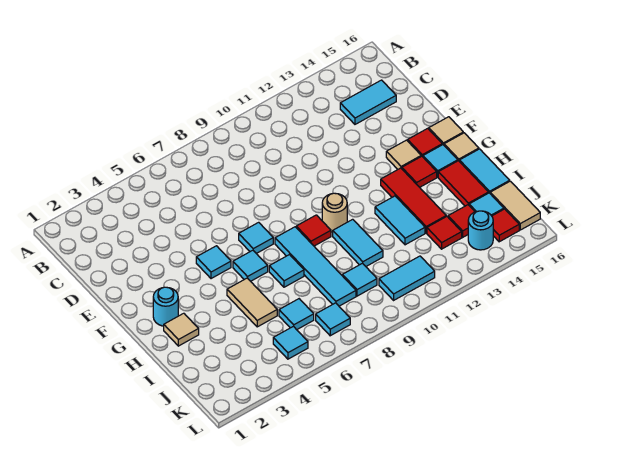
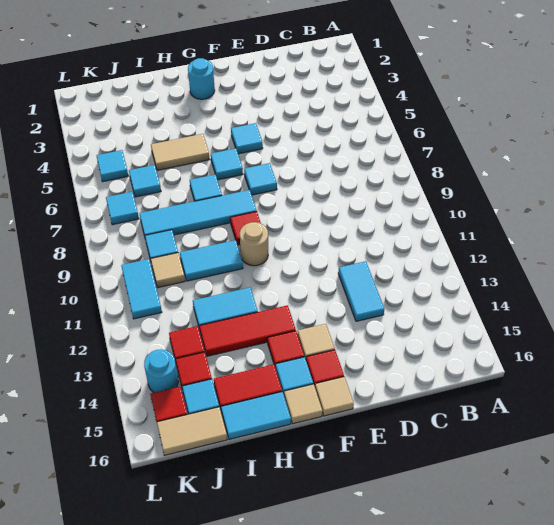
cyan tile C14:C15 level 1 -> cyan tile D12:D13 level 1
tan tile H2 level 1 -> tan tile J10 level 1

